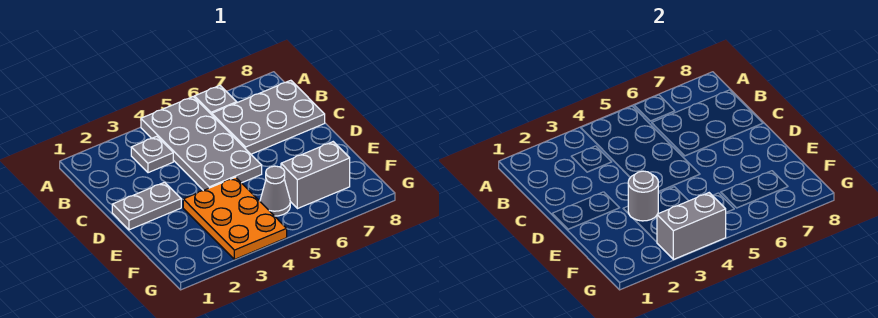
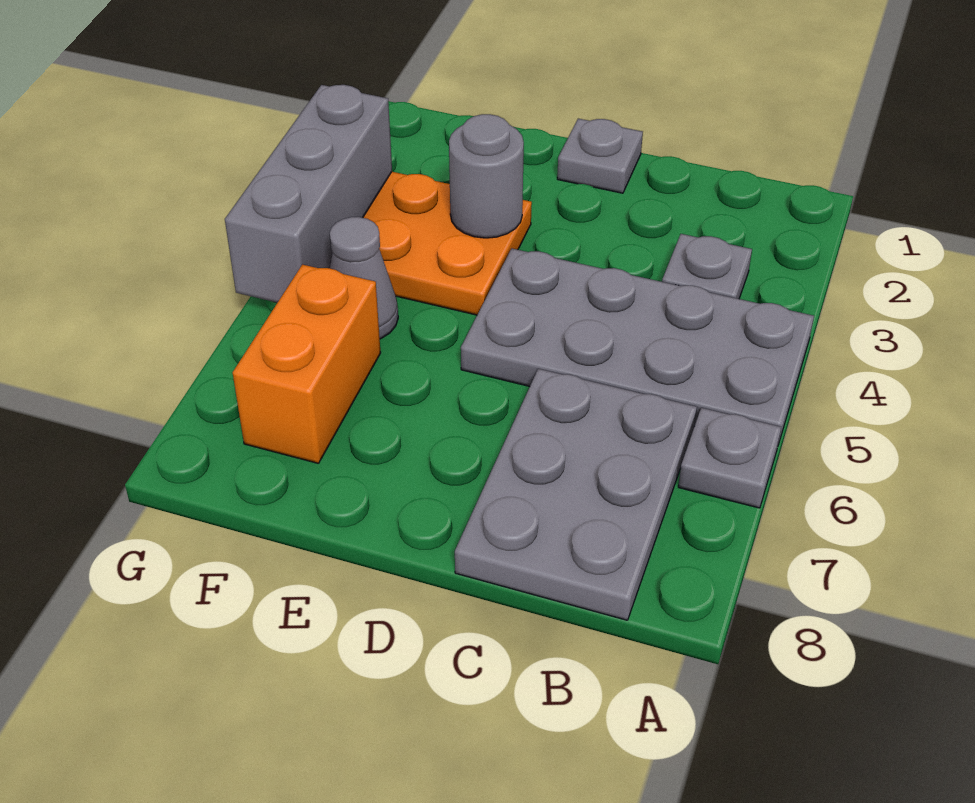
grey plate D1:D2 level 1 -> grey plate D1 level 1
grey brick F6:F7 level 1 -> orange brick F6:F7 level 1
grey brick G3:G4 level 2 -> grey brick G3:G5 level 2

